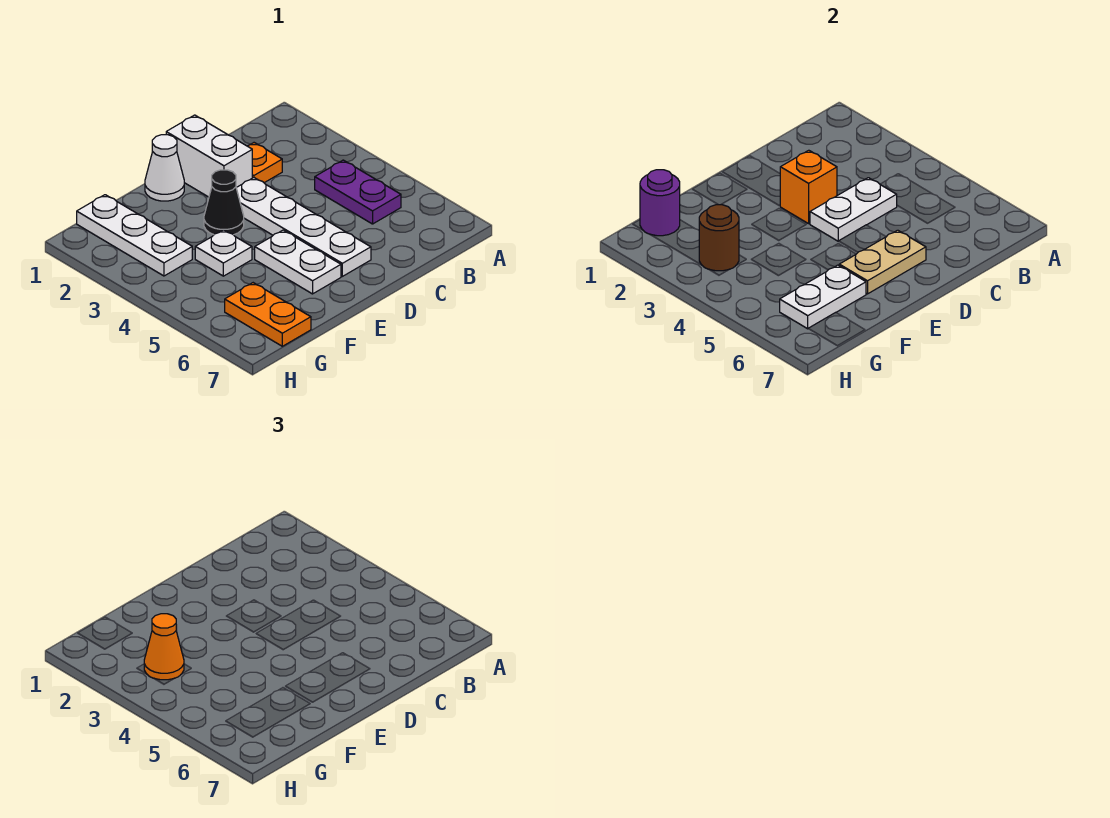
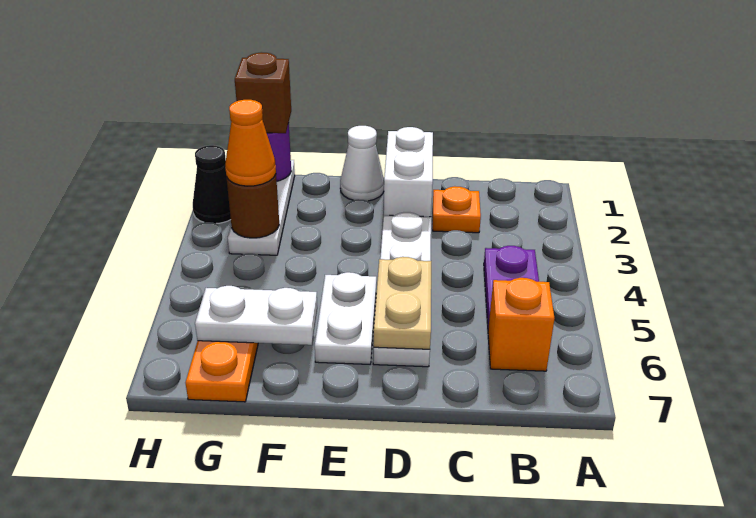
white plate C4:D4 level 2 -> none
orange brick D3 level 2 -> orange brick B6 level 1
tan plate D6:E6 level 2 -> tan plate D5:D6 level 2
black cone E3 level 1 -> black cone H2 level 1
white plate F4 level 1 -> none
none -> brown brick G1 level 3

